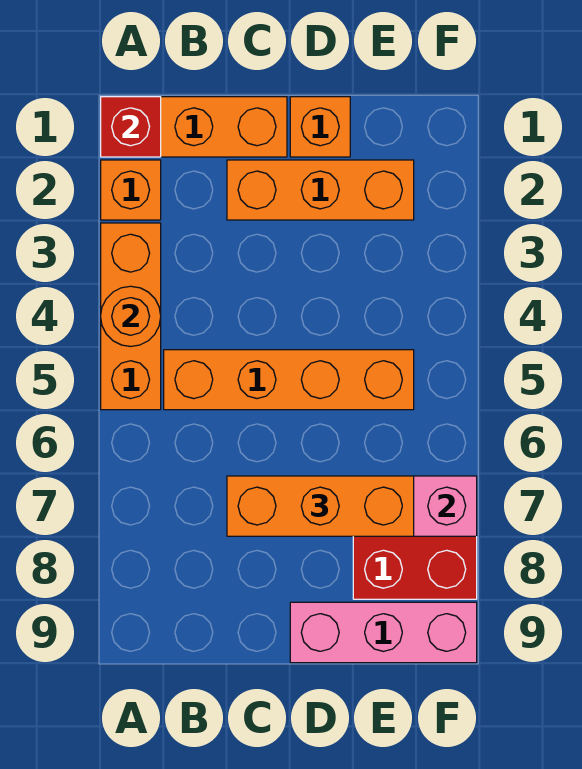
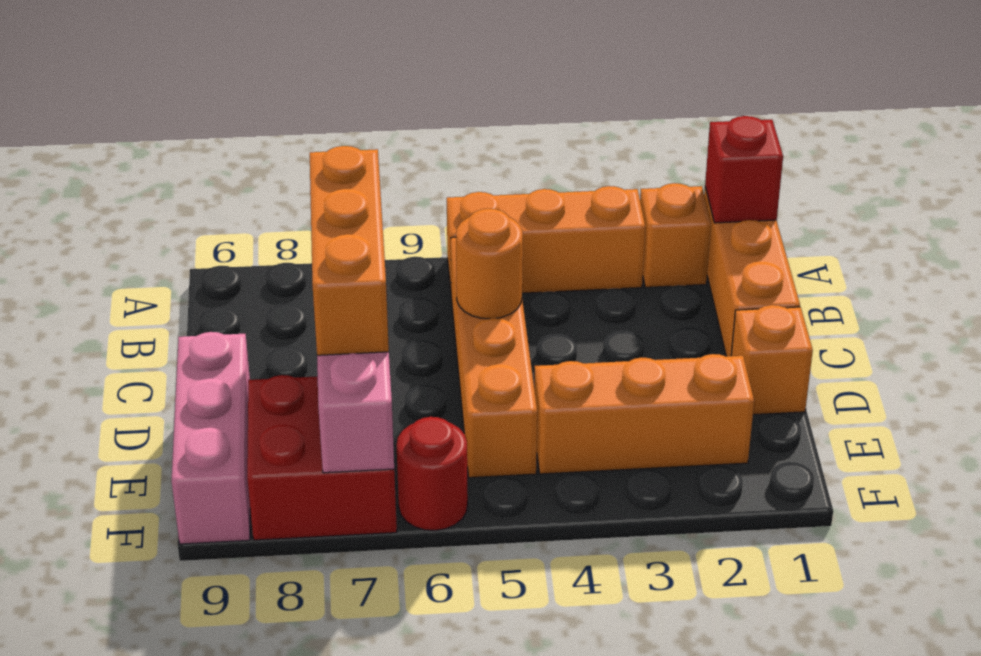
orange round brick A4 level 2 -> orange round brick C5 level 2
orange brick C2:E2 level 1 -> orange brick E2:E4 level 1
none -> red round brick F6 level 1

